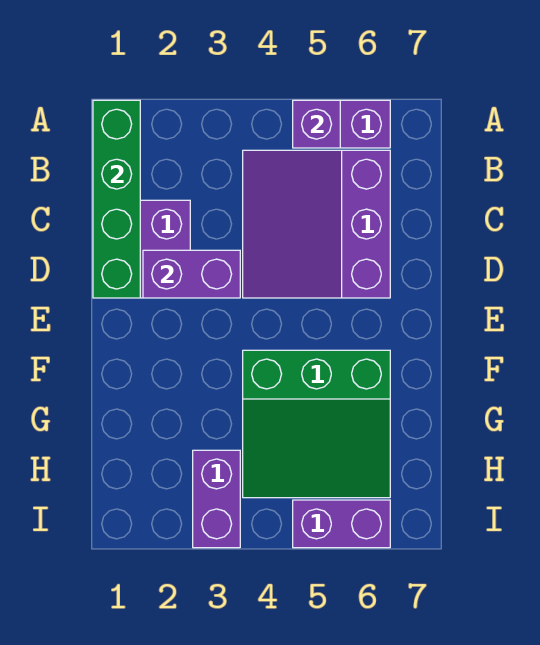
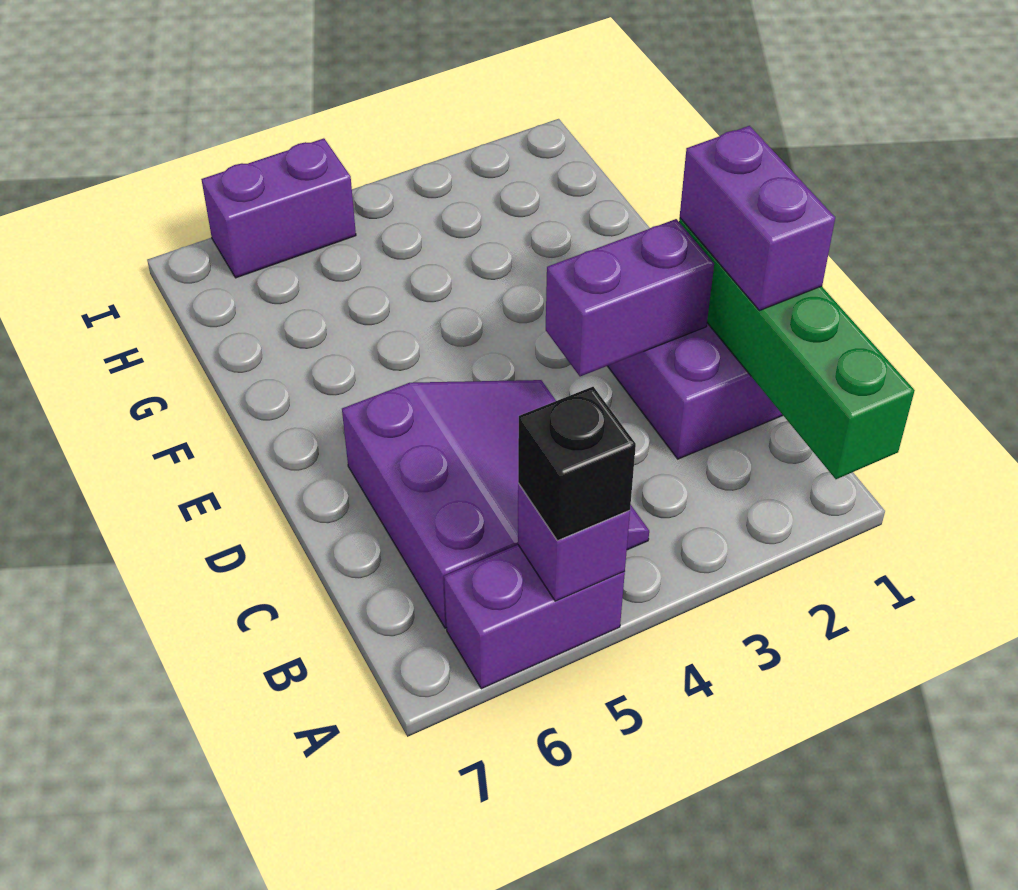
none -> black brick A5 level 3
green slope F4:H6 level 1 top F -> none
purple brick H3:I3 level 1 -> purple brick C1:D1 level 3

